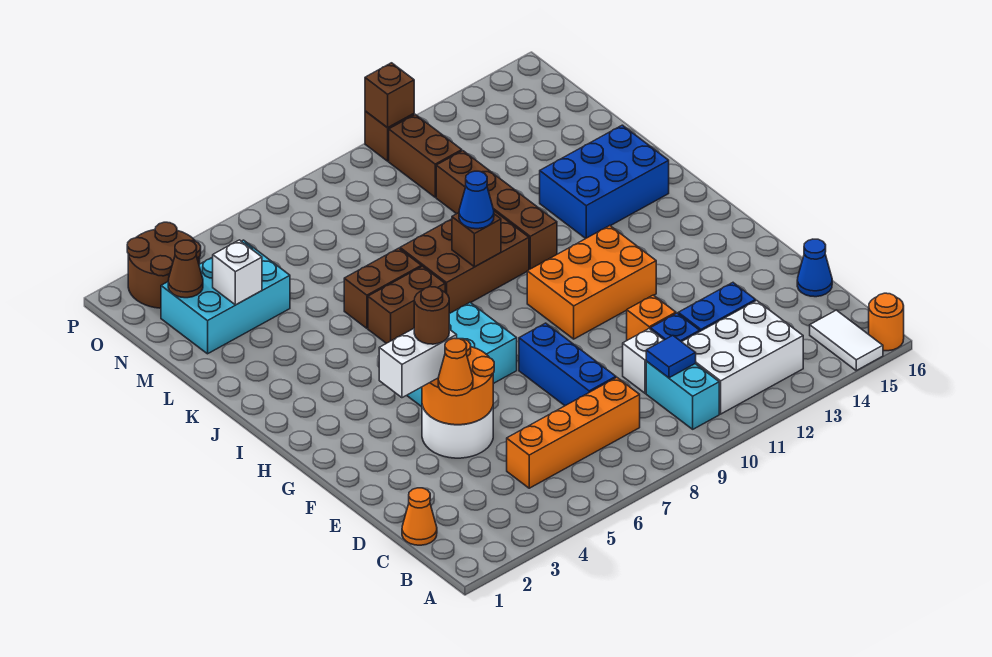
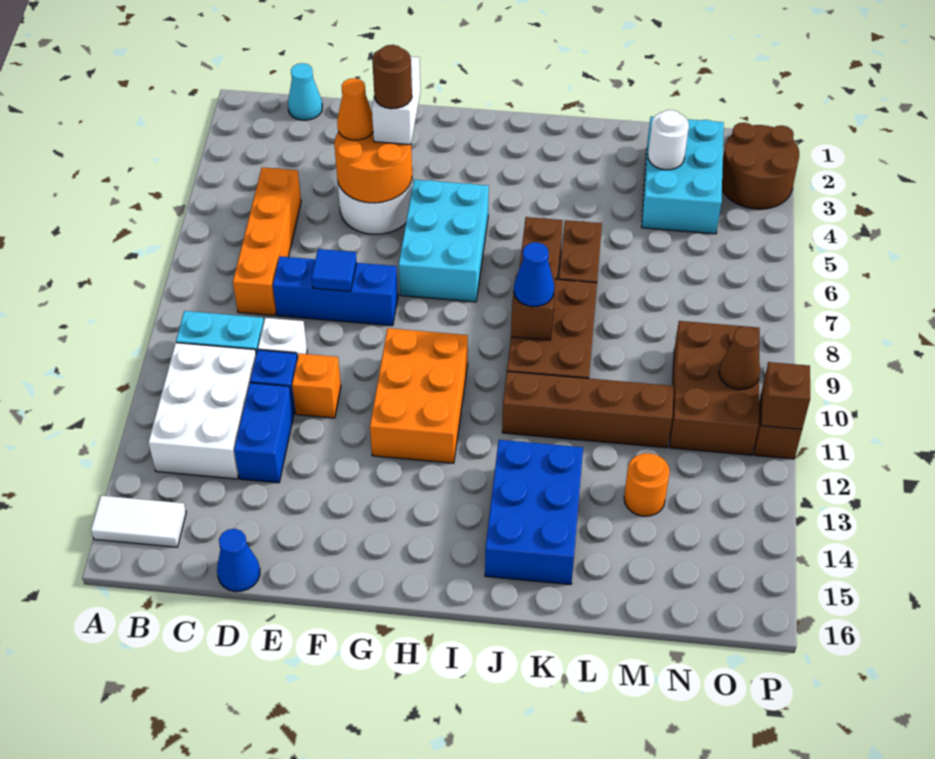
orange round brick A16 level 1 -> orange round brick M13 level 1
orange cone C1 level 1 -> cyan cone C1 level 1
blue tile C10 level 2 -> blue tile E8 level 2
white brick M3 level 2 -> white round brick M3 level 2
brown cone N2 level 2 -> brown cone O10 level 2
brown brick N11:O11 level 1 -> brown brick N9:O11 level 1

